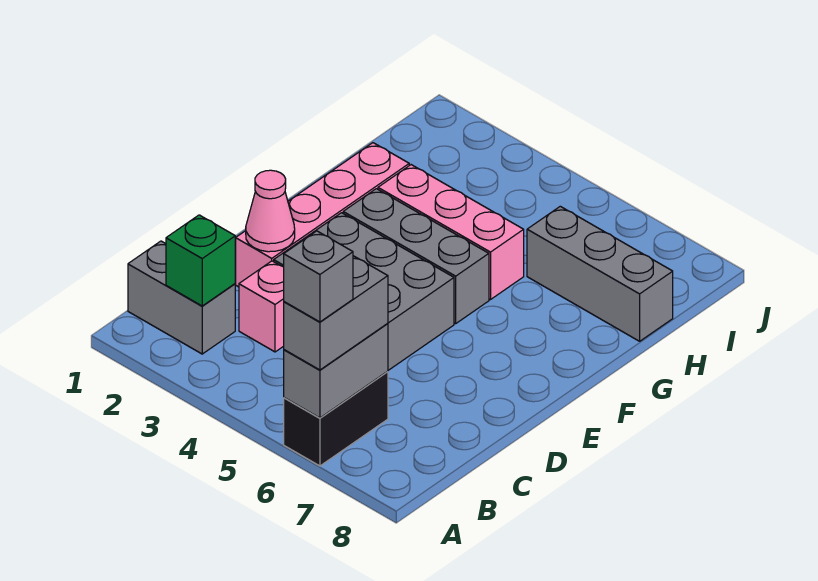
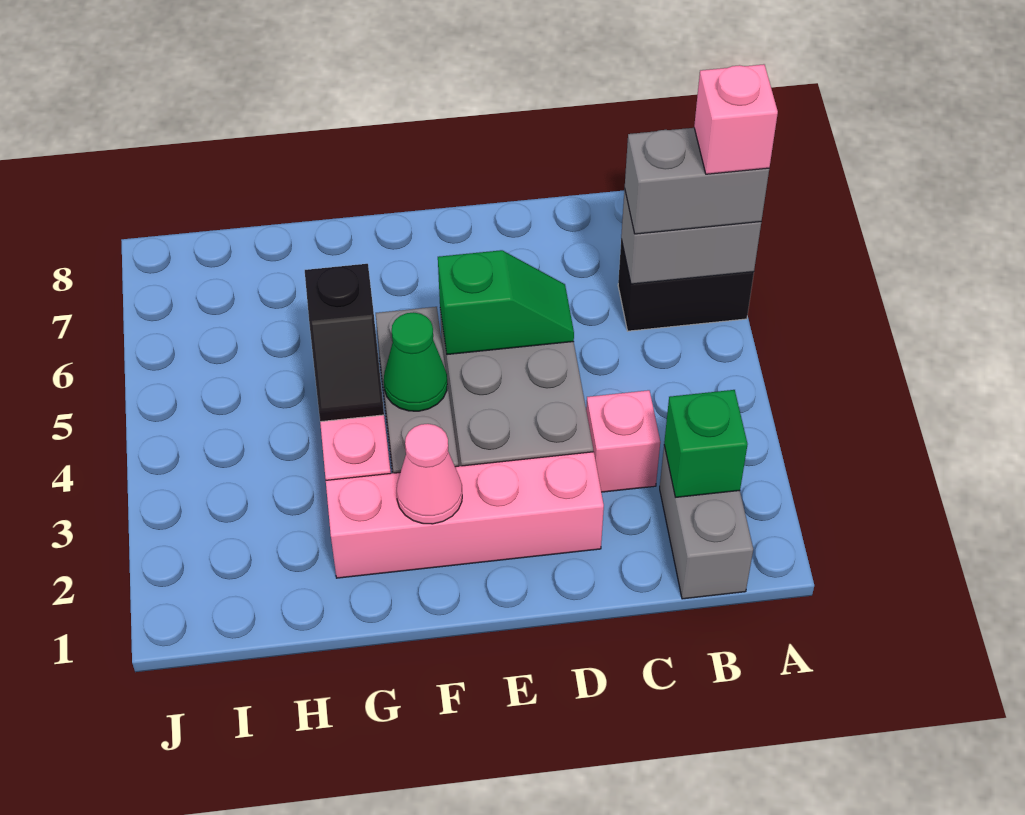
grey brick A6 level 4 -> pink brick A6 level 4
pink cone D2 level 2 -> pink cone F2 level 2
none -> green slope D5:E5 level 2 top E
none -> green cone F4 level 2
none -> black slope G4:G5 level 2 top 5
grey brick H6:H8 level 1 -> none

